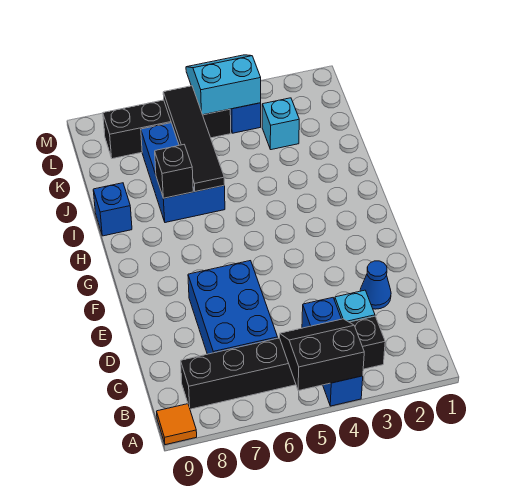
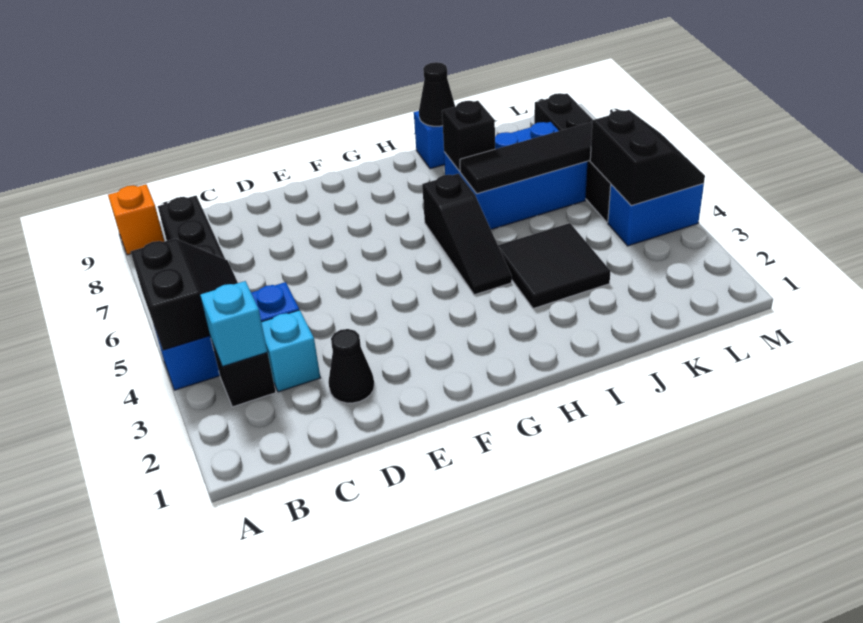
orange tile A9 level 1 -> orange brick A9 level 1
blue brick C6:E7 level 1 -> none
blue cone D2 level 1 -> black cone D2 level 1
none -> black slope H4:H6 level 1 top 6
none -> black tile I3:J4 level 1
none -> black cone I9 level 2
cyan brick K3 level 1 -> cyan brick B3 level 2
cyan slope L4:M5 level 2 top L -> black slope L4:M5 level 2 top L

